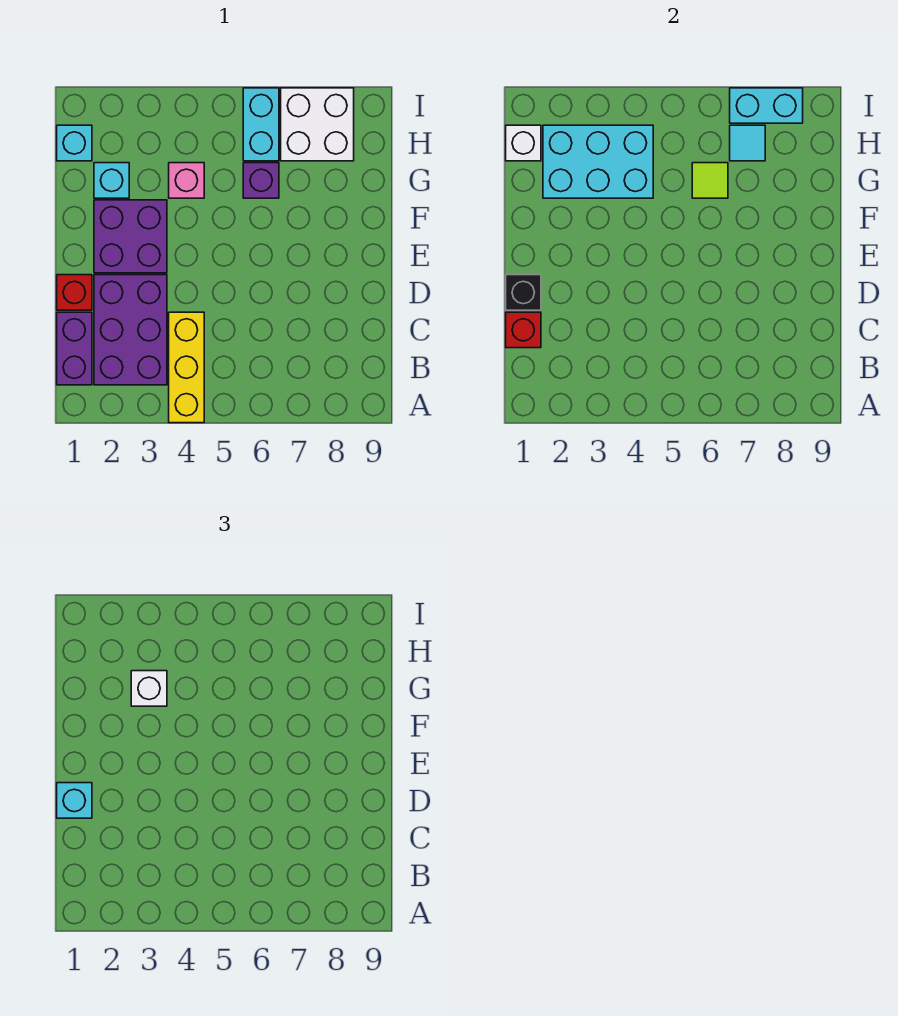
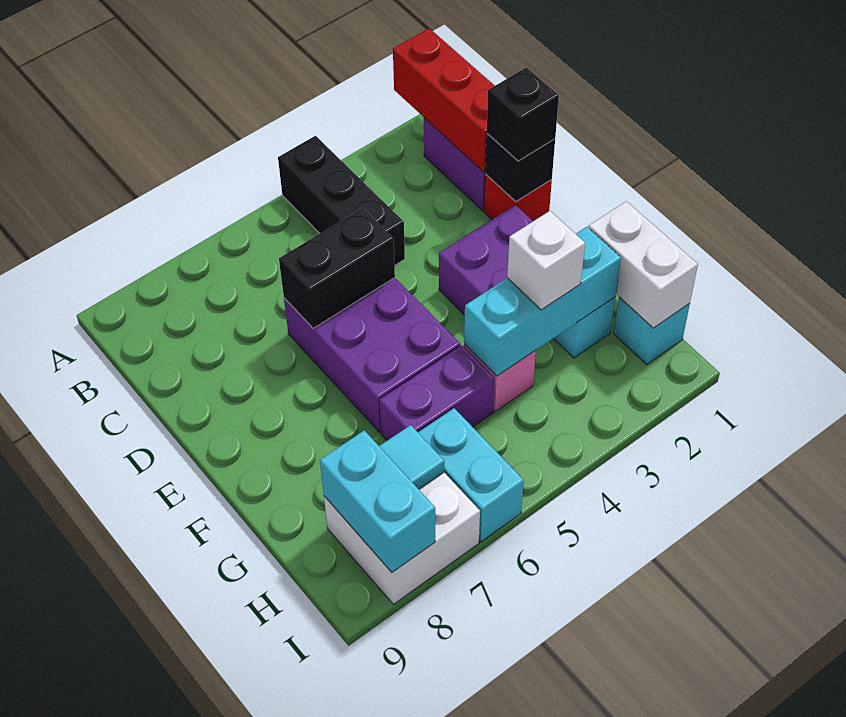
yellow brick A4:C4 level 1 -> black brick A4:C4 level 1
purple brick B2:D3 level 1 -> purple brick D5:F6 level 1
red brick C1 level 2 -> red brick A1:C1 level 2
cyan brick D1 level 3 -> black brick D1 level 3
none -> black brick D5:D6 level 2
cyan brick G2:H4 level 2 -> cyan brick G2:G4 level 2
purple brick G6 level 1 -> purple brick G5:G6 level 1
lime tile G6 level 2 -> none
white brick H1 level 2 -> white brick G1:H1 level 2
cyan brick I7:I8 level 2 -> cyan brick H8:I8 level 2

